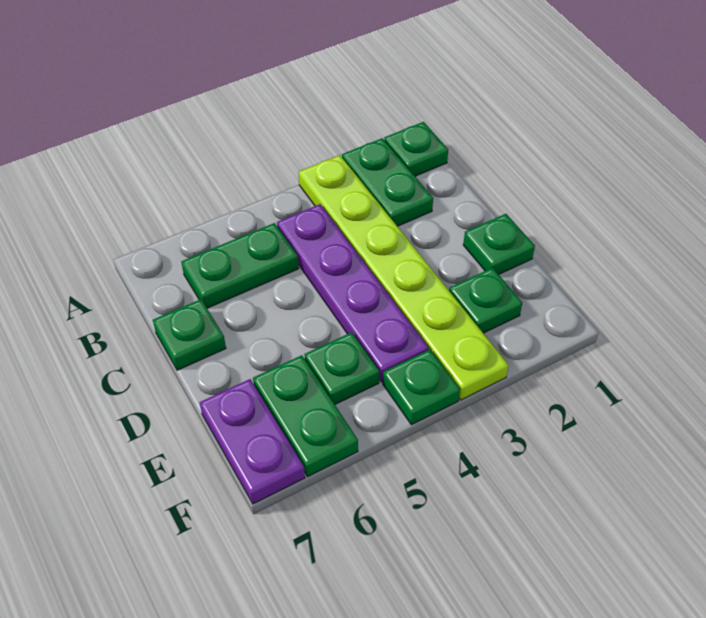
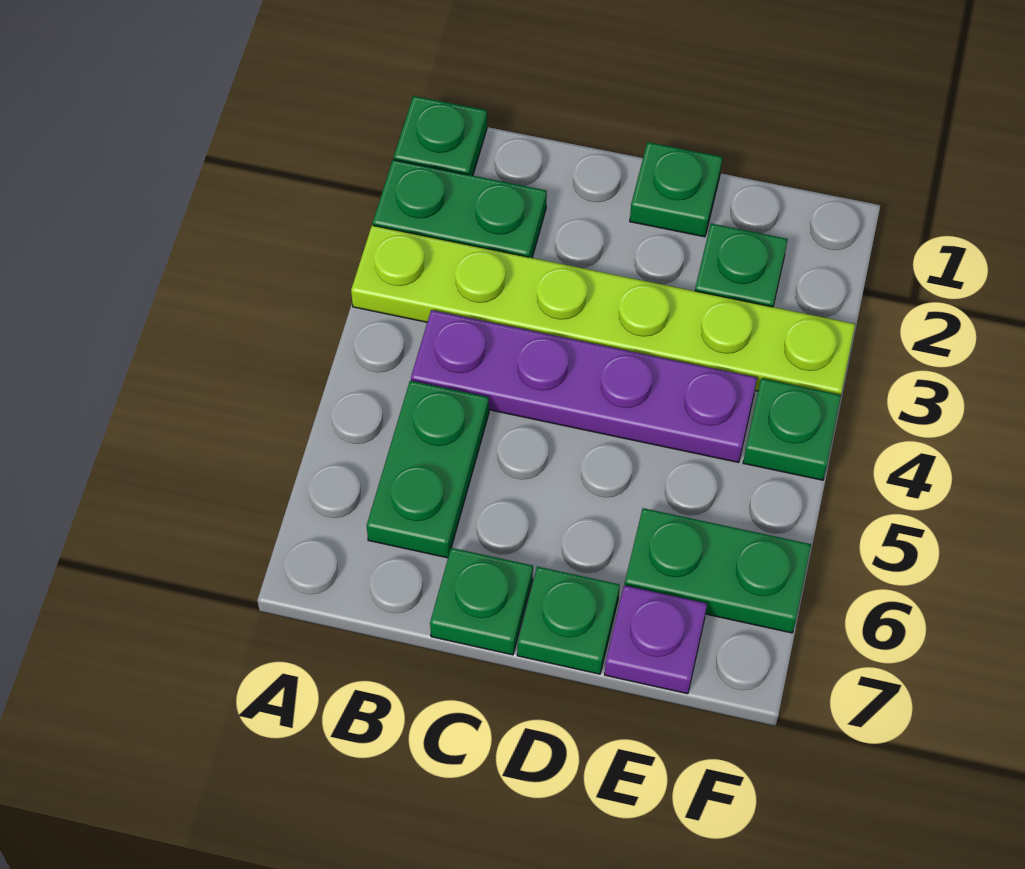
green plate E5 level 1 -> green plate D7 level 1
purple plate E7:F7 level 1 -> purple plate E7 level 1

